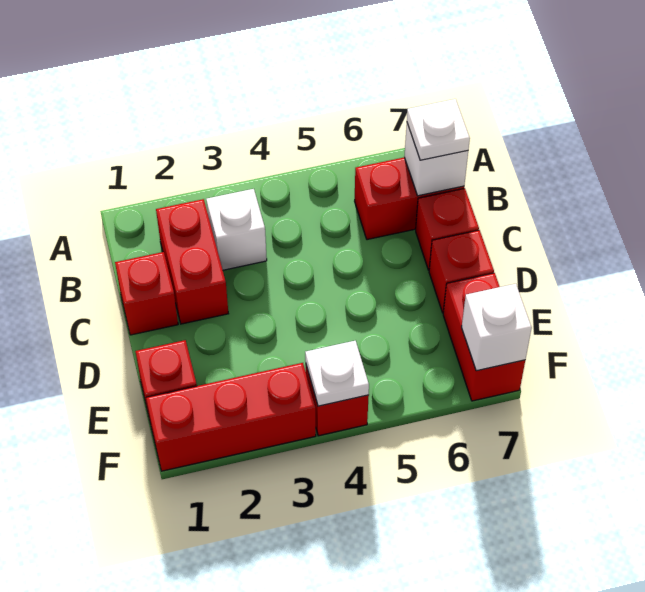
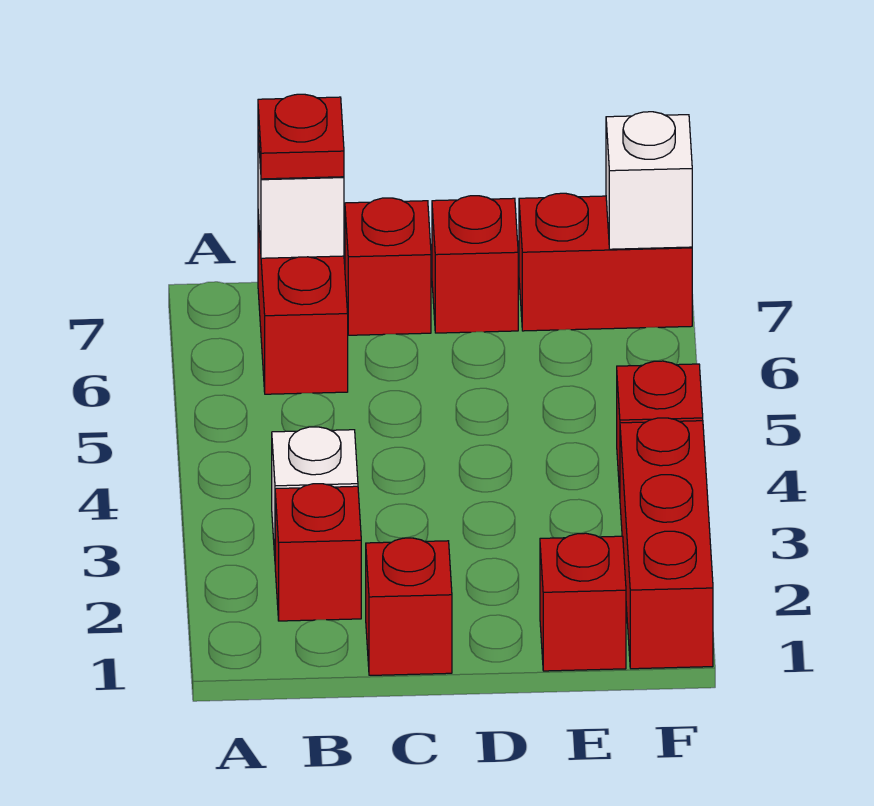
red brick B2:C2 level 1 -> red brick B2 level 1
white plate B7 level 3 -> red plate B7 level 3
white plate F4 level 2 -> none

